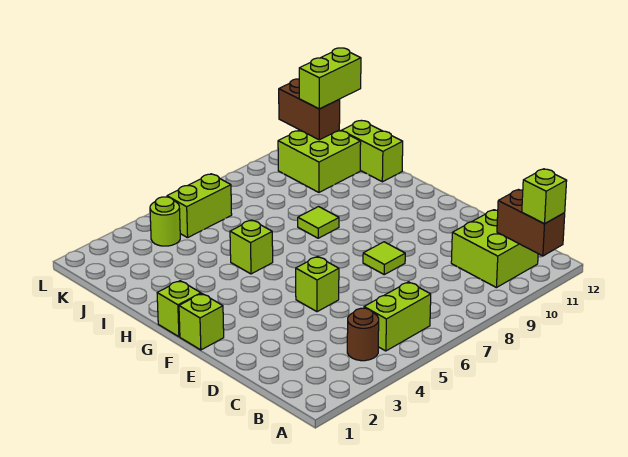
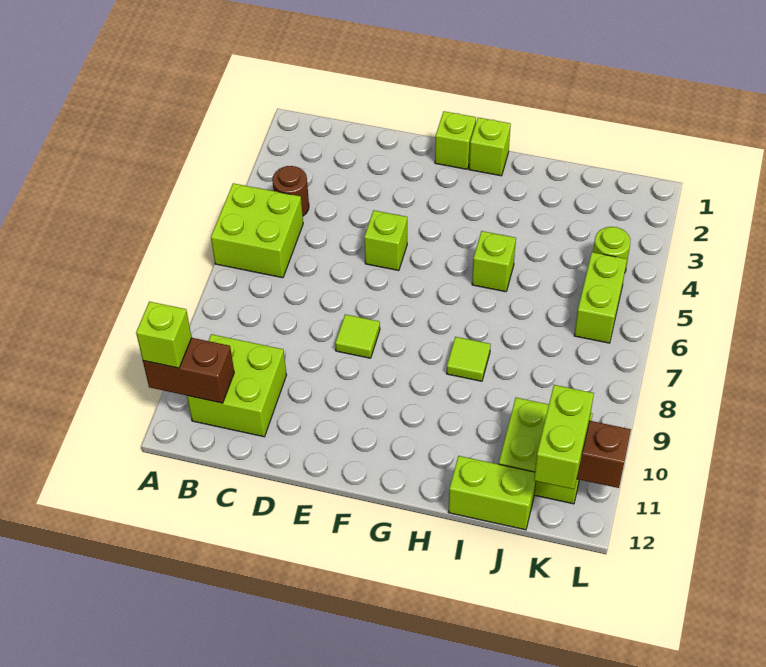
lime brick B5:B6 level 1 -> lime brick A5:B6 level 1

